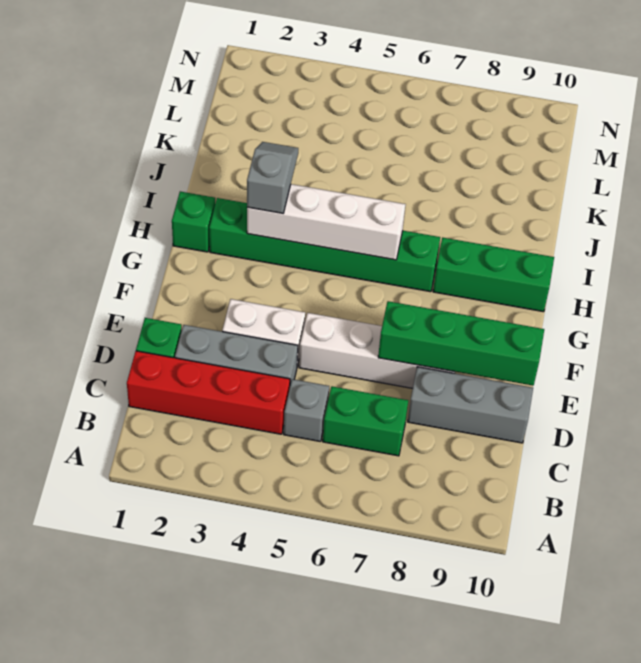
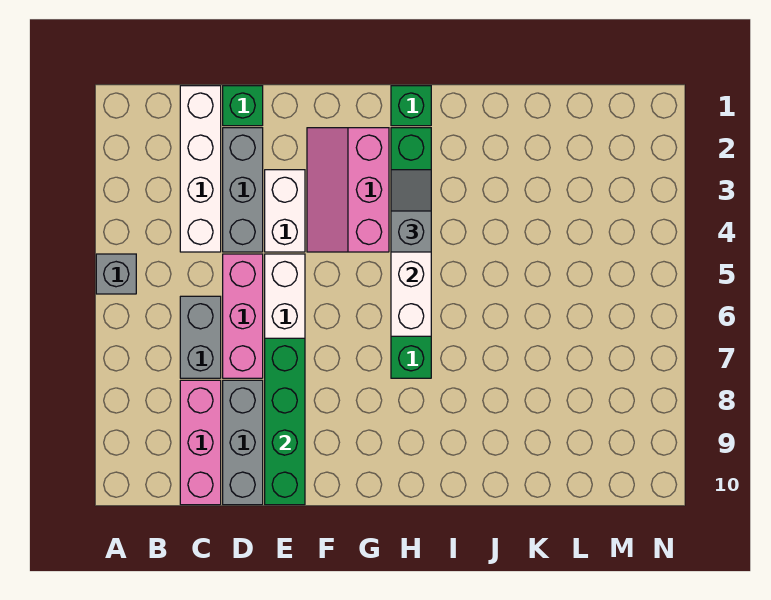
red brick C1:C4 level 1 -> white brick C1:C4 level 1
grey brick C5 level 1 -> grey brick A5 level 1
green brick C6:C7 level 1 -> grey brick C6:C7 level 1
none -> pink brick C8:C10 level 1
none -> pink brick D5:D7 level 1
none -> pink slope F2:G4 level 1 top G
grey slope H3:I3 level 3 top H -> grey slope H3:H4 level 3 top 4
green brick H8:H10 level 1 -> none

